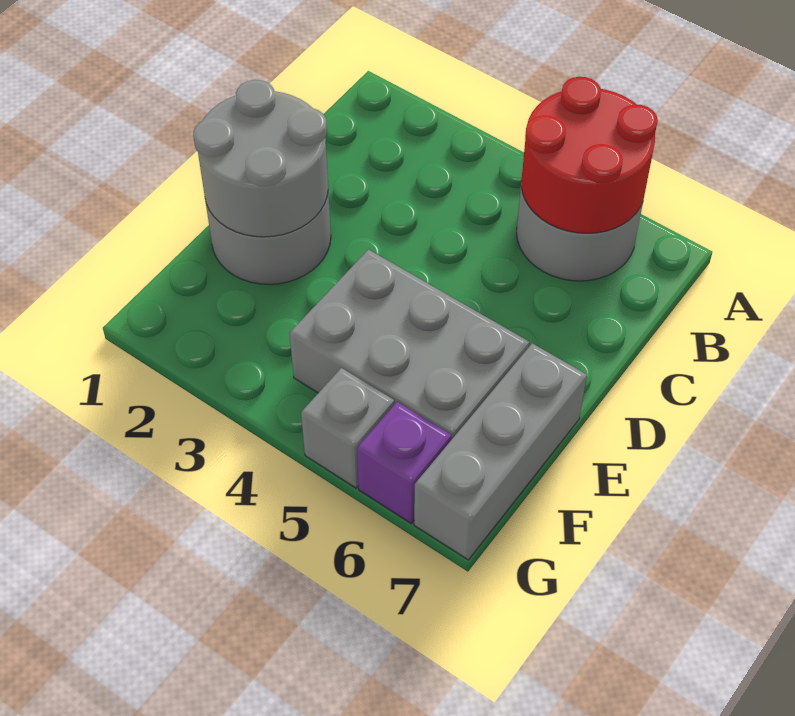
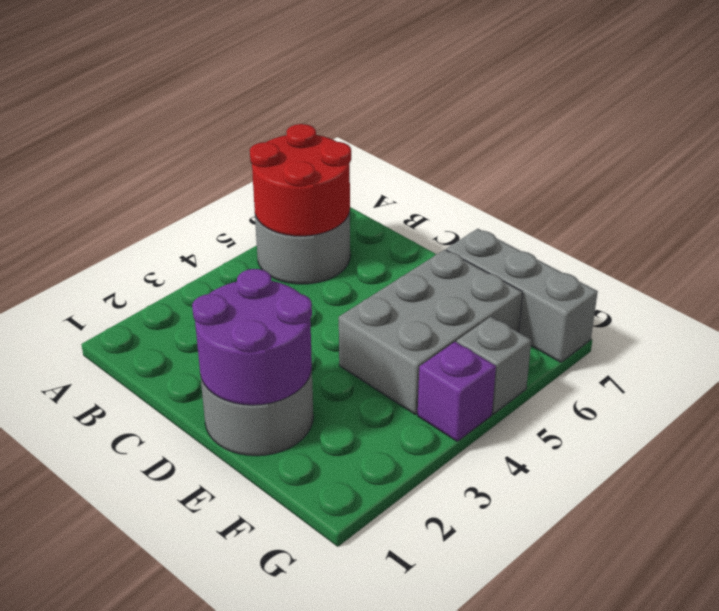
grey round brick D1:E2 level 2 -> purple round brick D1:E2 level 2
purple brick G6 level 1 -> purple brick G4 level 1

